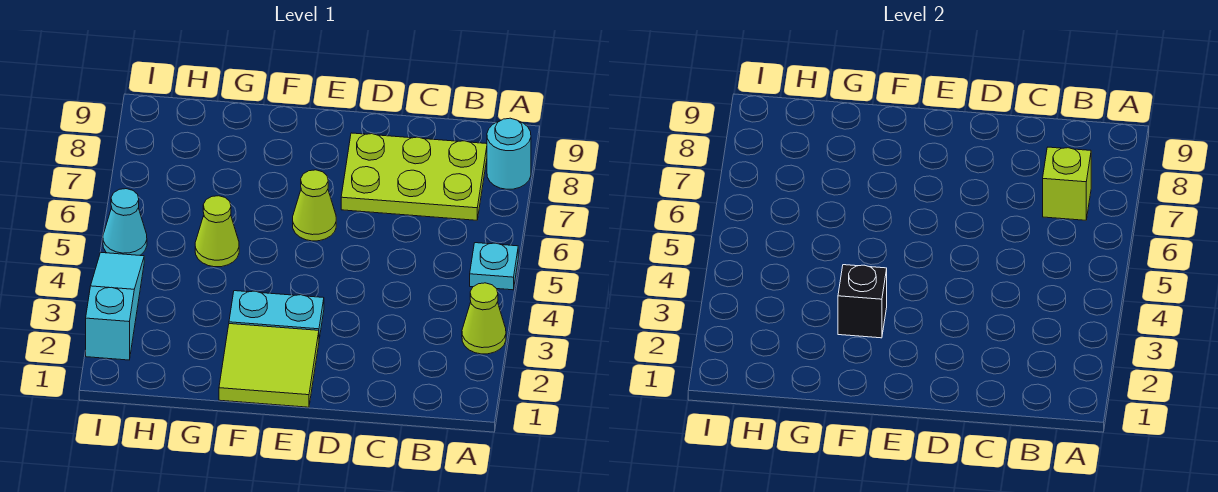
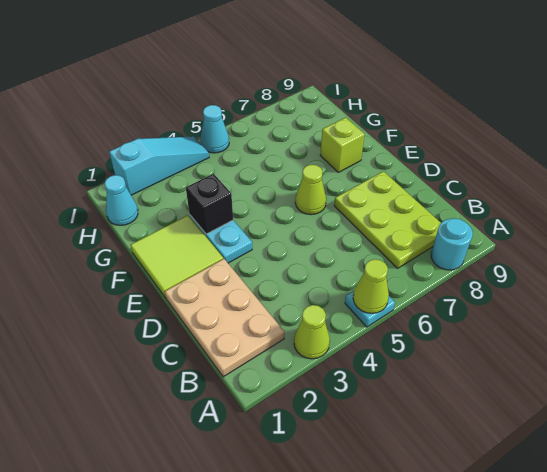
none -> tan plate B1:D2 level 1
lime brick B7 level 2 -> lime brick F8 level 1
lime cone G5 level 1 -> lime cone A5 level 2
none -> cyan cone H1 level 1

